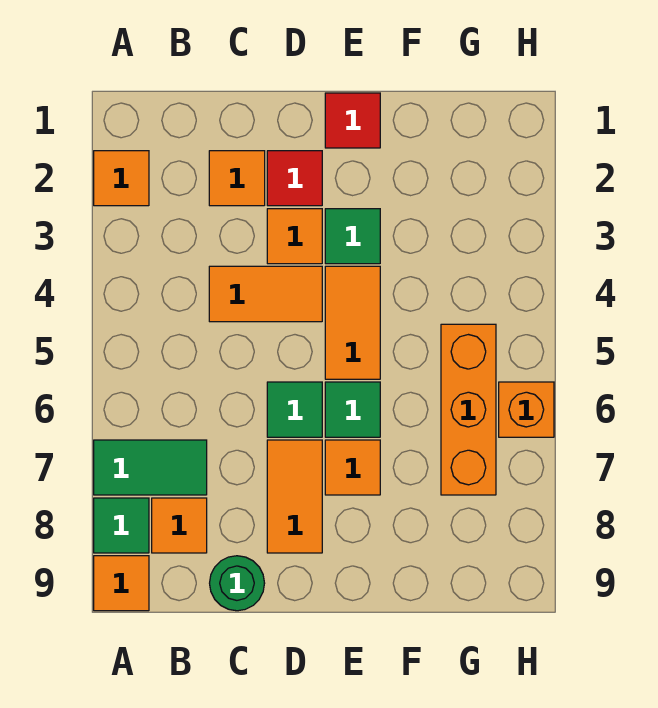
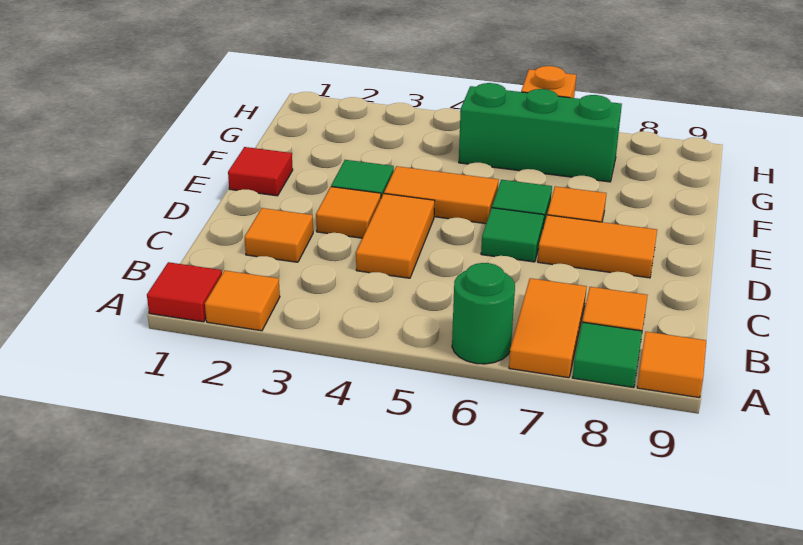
green tile A7:B7 level 1 -> orange tile A7:B7 level 1
green round brick C9 level 1 -> green round brick A6 level 1
red tile D2 level 1 -> red tile A1 level 1
orange brick G5:G7 level 1 -> green brick G5:G7 level 1

